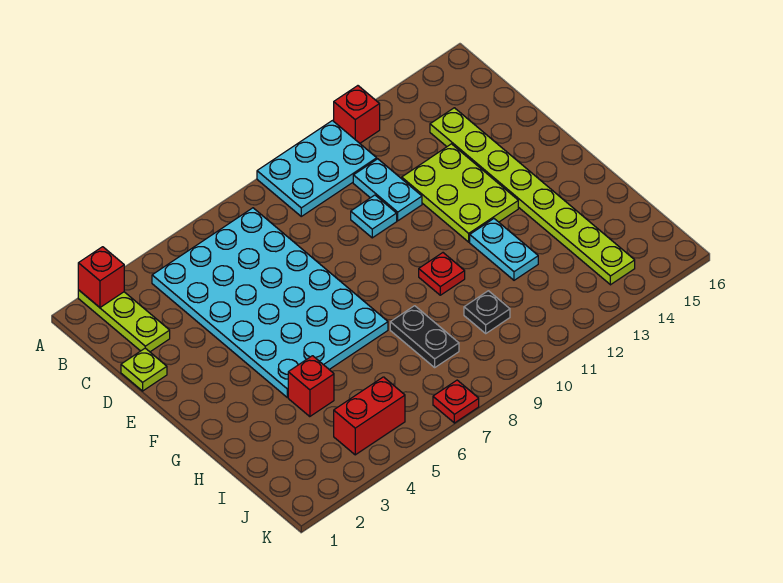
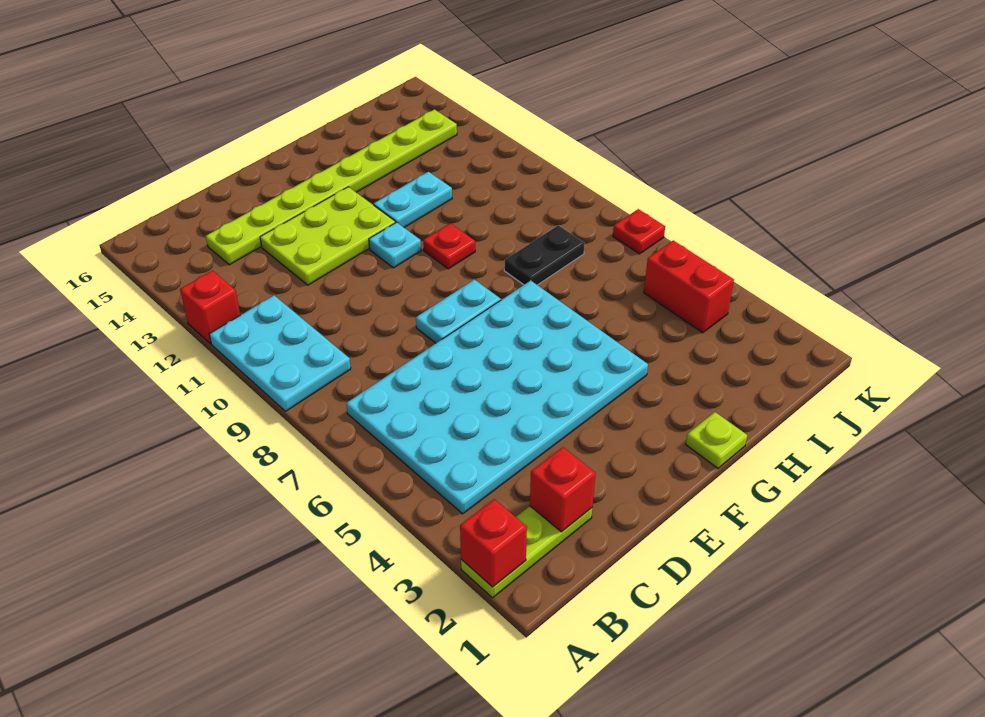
cyan plate C11:D11 level 1 -> cyan plate E8:F8 level 1
lime plate D1 level 1 -> lime plate G1 level 1
cyan plate D10 level 1 -> cyan plate F11 level 1
red brick H4 level 1 -> red brick C2 level 2
black plate I10 level 1 -> none

